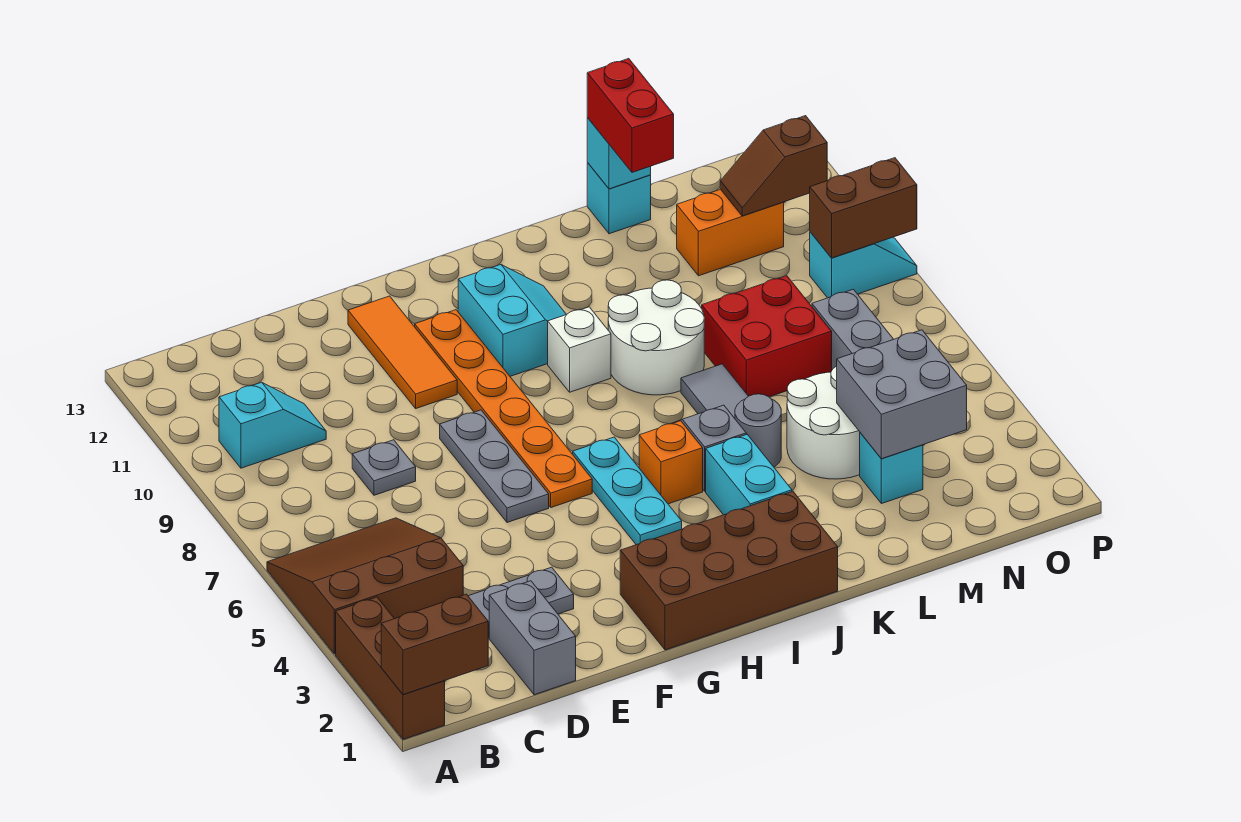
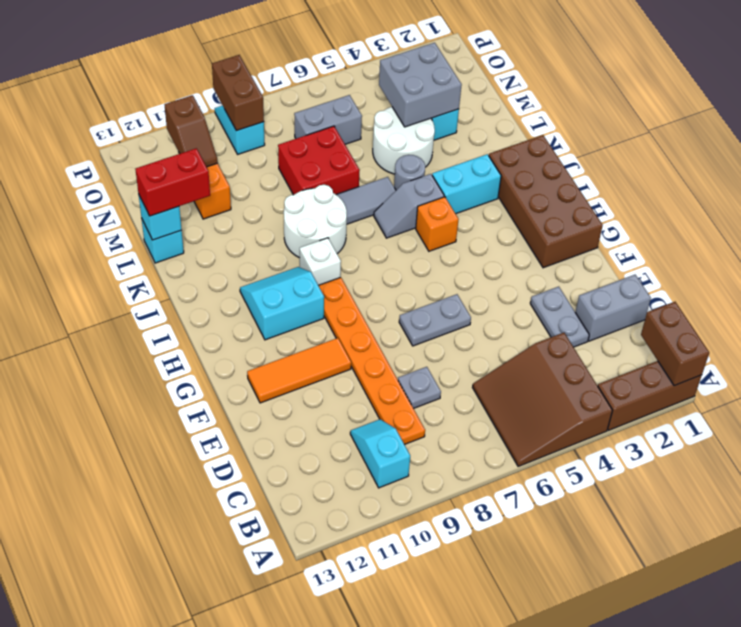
grey plate F6:F8 level 1 -> grey plate F6:F7 level 1
orange plate G6:G11 level 1 -> orange plate C9:H9 level 1
cyan plate H4:H6 level 1 -> none

